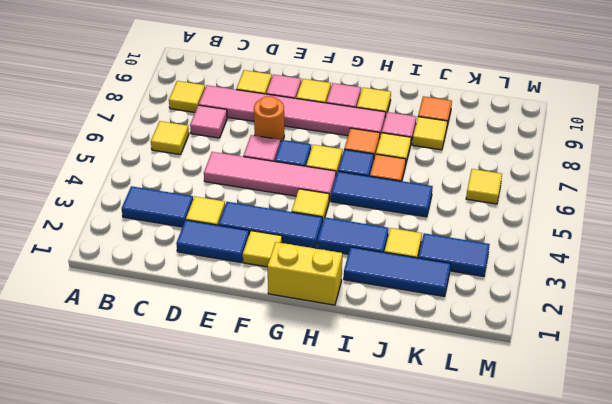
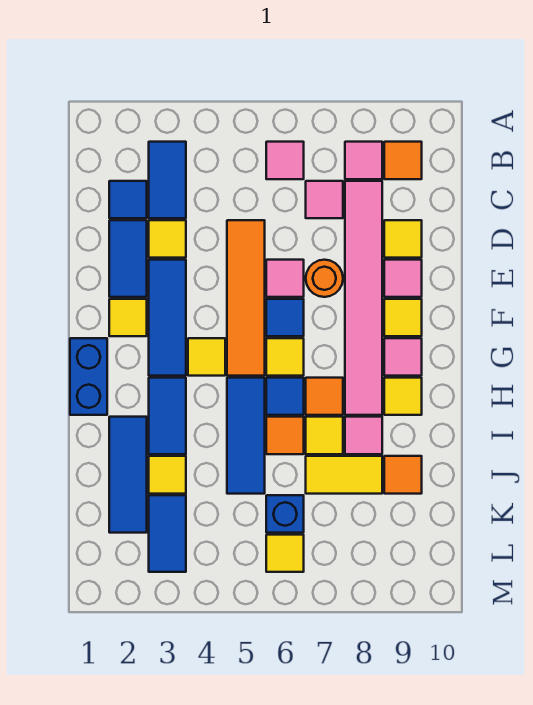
yellow tile B6 level 1 -> pink tile B6 level 1
yellow tile B8 level 1 -> pink tile B8 level 1
none -> orange tile B9 level 1
none -> blue tile C2 level 1
pink tile D5:G5 level 1 -> orange tile D5:G5 level 1
yellow brick G1:H1 level 1 -> blue brick G1:H1 level 1
yellow tile J8 level 1 -> yellow tile J7:J8 level 1
none -> blue brick K6 level 1

